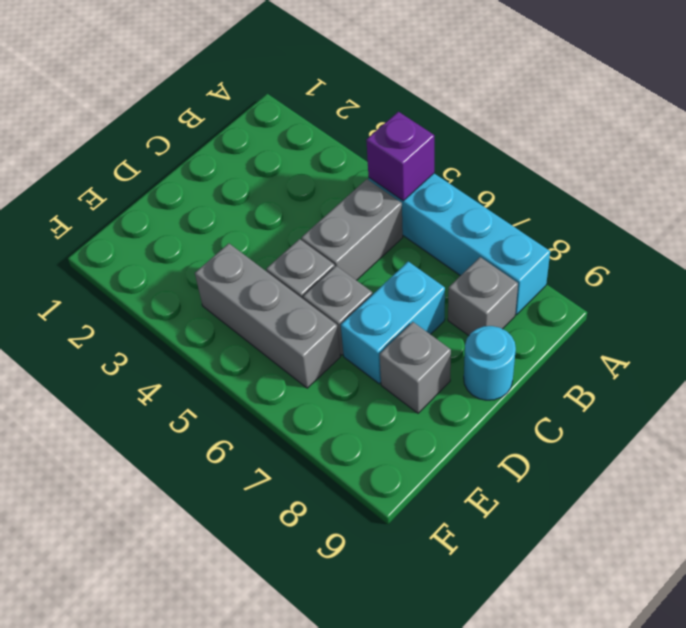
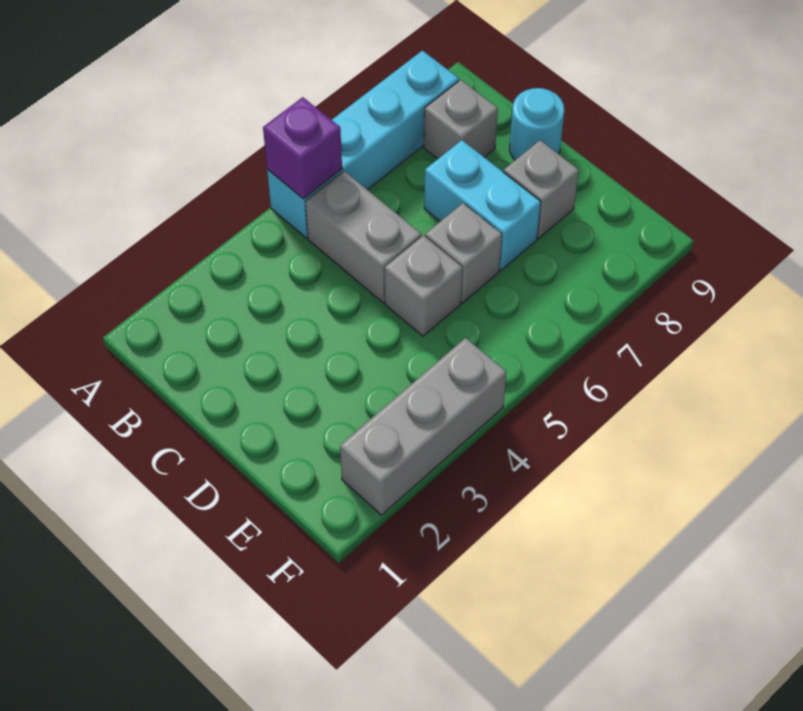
grey brick E4:E6 level 1 -> grey brick F2:F4 level 1

